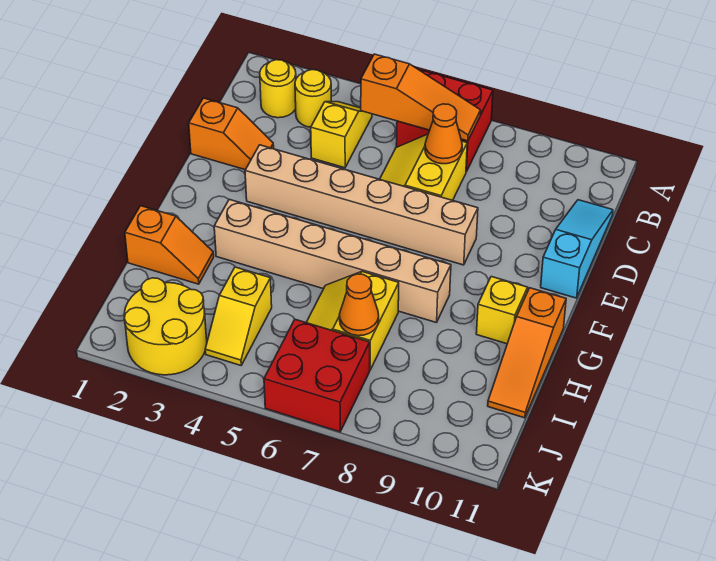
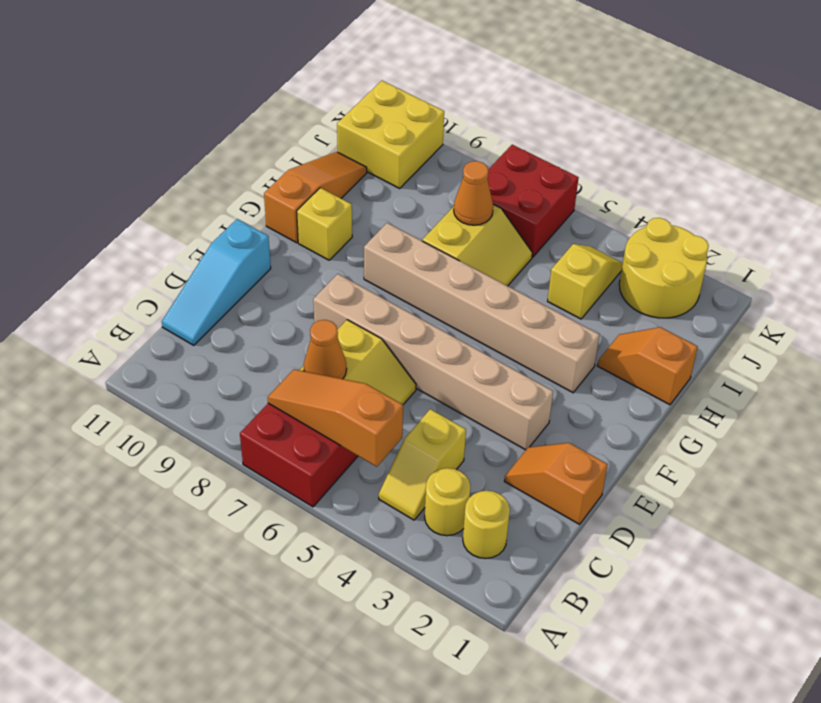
none -> yellow brick J10:K11 level 1

